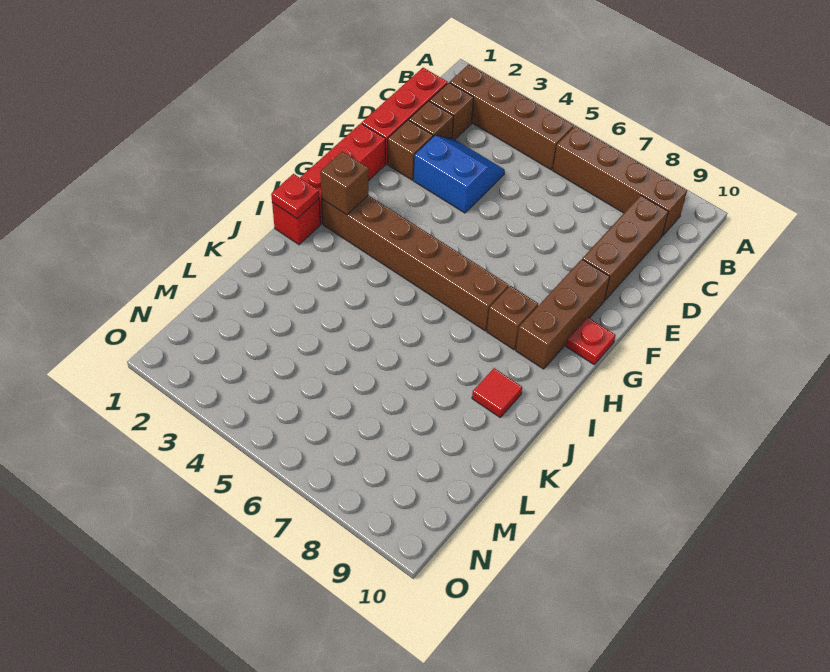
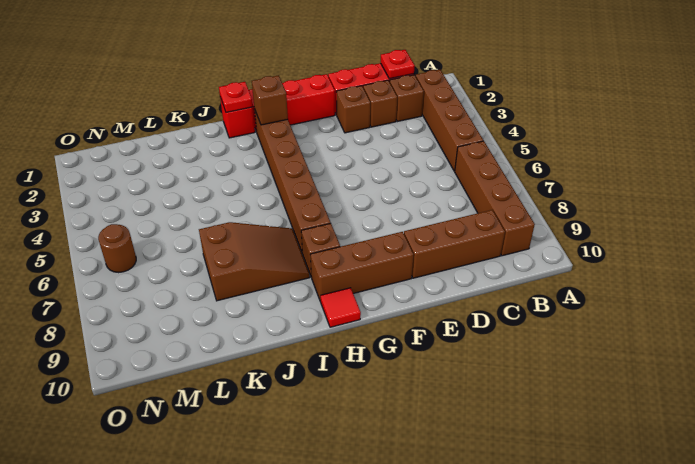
blue slope D3:E4 level 1 top E -> none
red plate G10 level 1 -> red plate C1 level 2
none -> brown slope I7:K8 level 1 top K
red tile J9 level 1 -> red tile H10 level 1
none -> brown round brick N6 level 1

